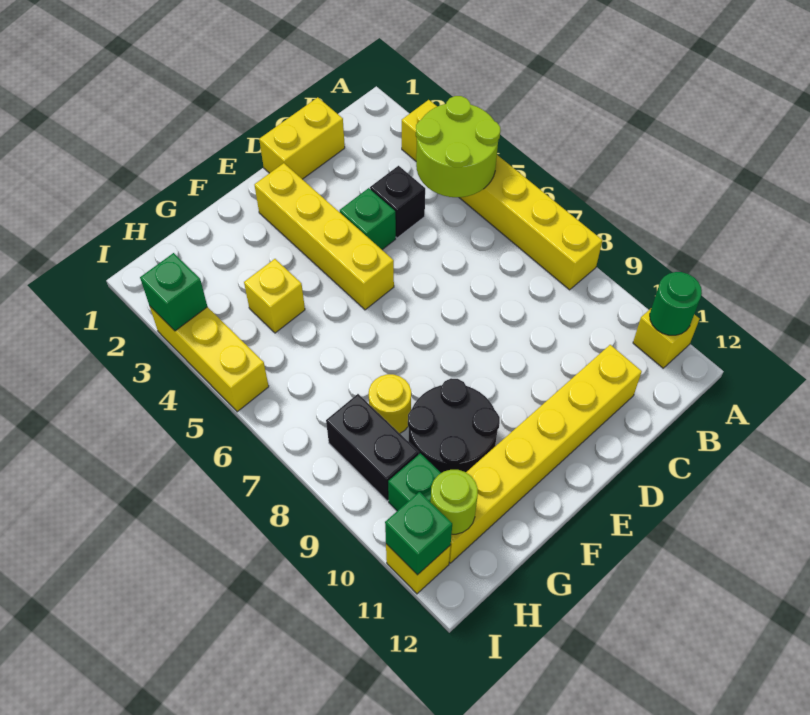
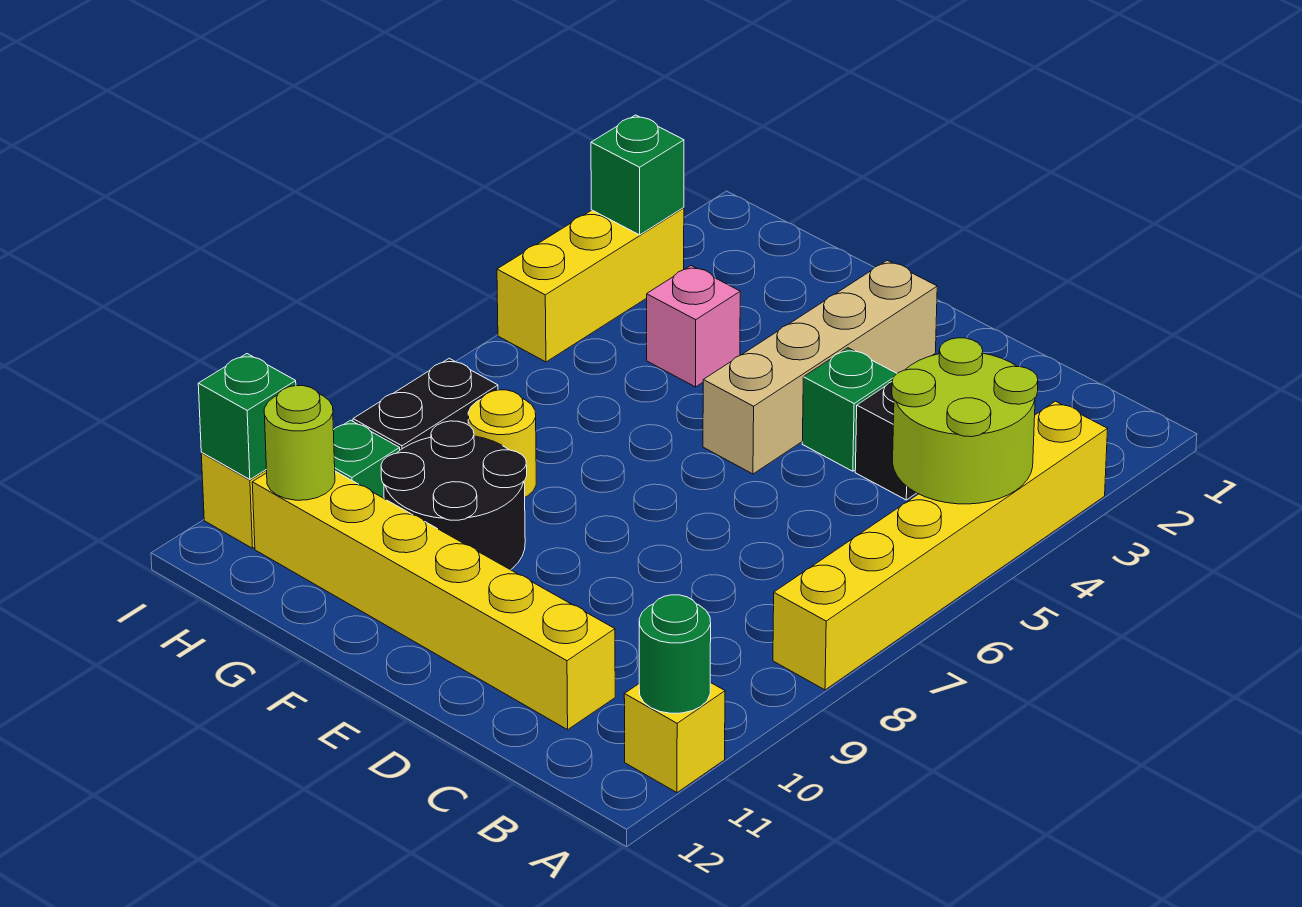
yellow brick C1:D1 level 1 -> none
yellow brick E2:E5 level 1 -> tan brick E2:E5 level 1
yellow brick G4 level 1 -> pink brick G4 level 1

